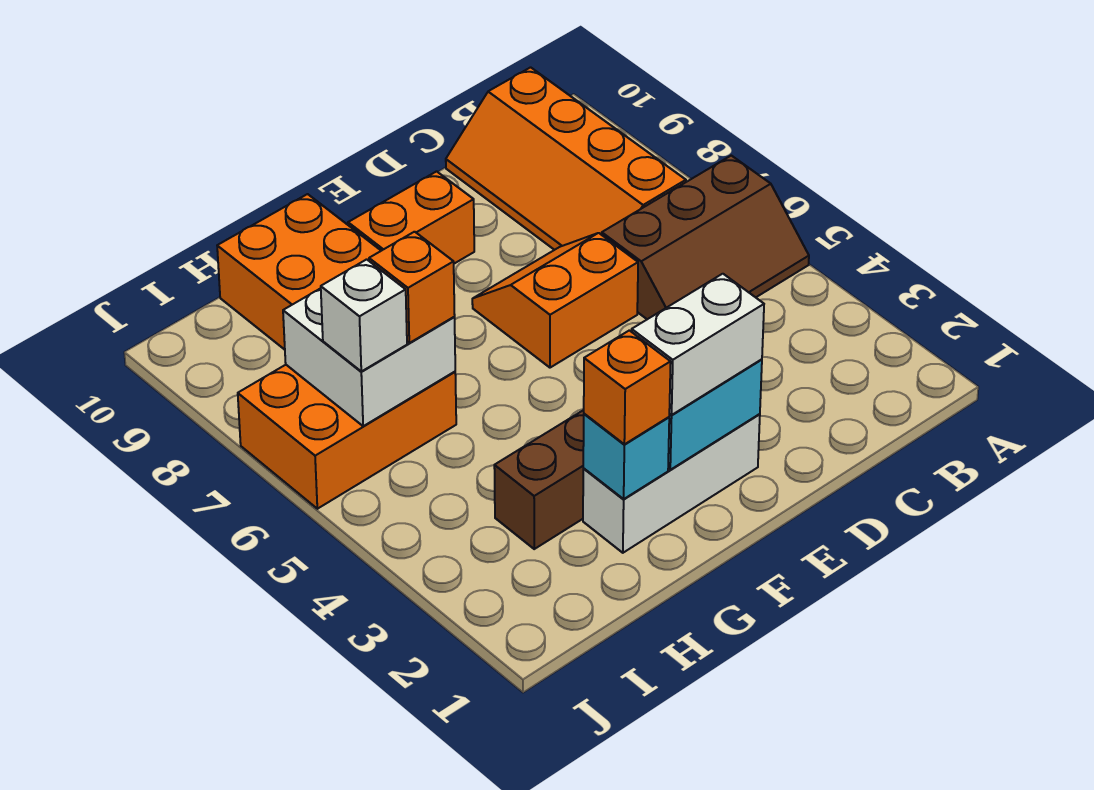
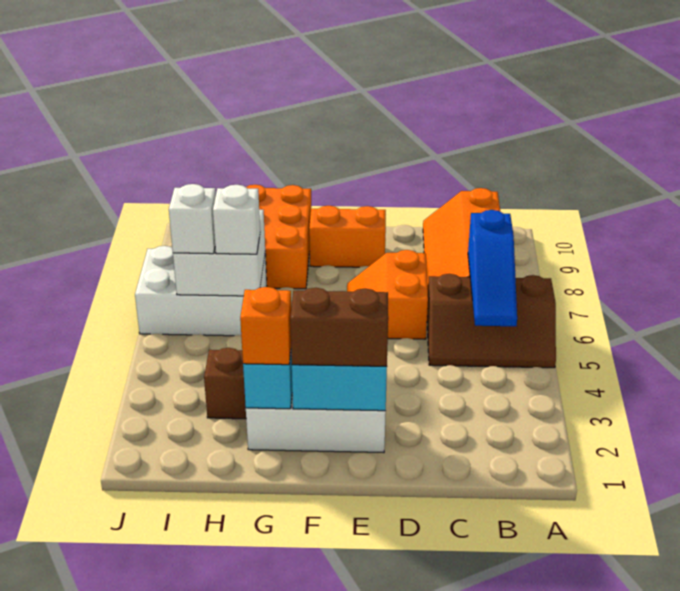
none -> blue slope B5:B7 level 2 top 7
orange slope D6:E7 level 1 top 6 -> orange slope D6:E7 level 1 top D
white brick E2:F2 level 3 -> brown brick E2:F2 level 3
orange brick H6:J7 level 1 -> white brick H6:J7 level 1
orange brick H6 level 3 -> white brick H6 level 3

